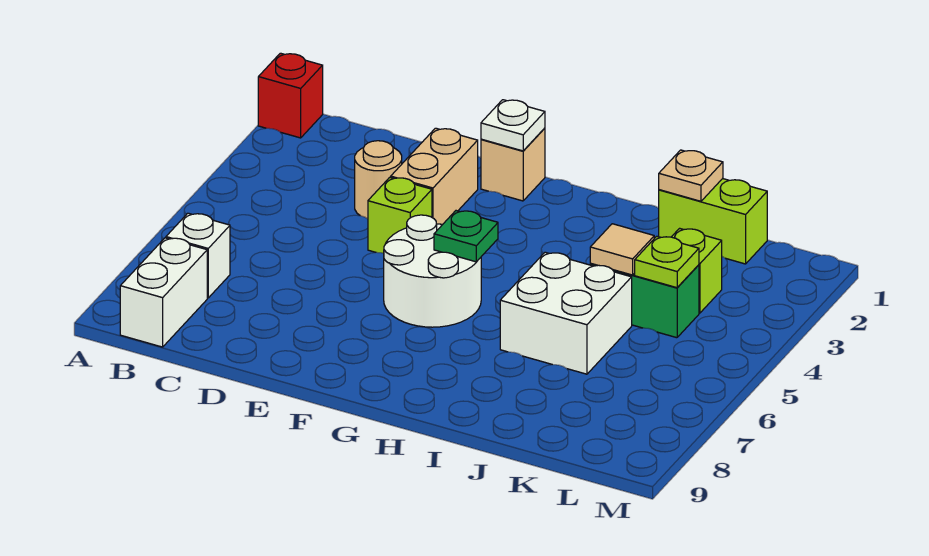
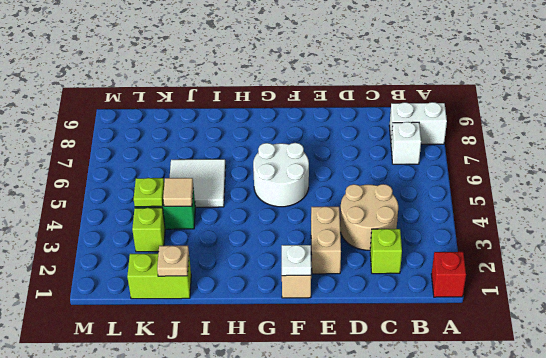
white brick B8:B9 level 1 -> white brick A8:B8 level 1
tan round brick D3 level 1 -> tan round brick C3:D4 level 1
lime brick E4 level 1 -> lime brick C2 level 1
green plate G5 level 2 -> none
white brick I5:J6 level 1 -> white tile I5:J6 level 1

